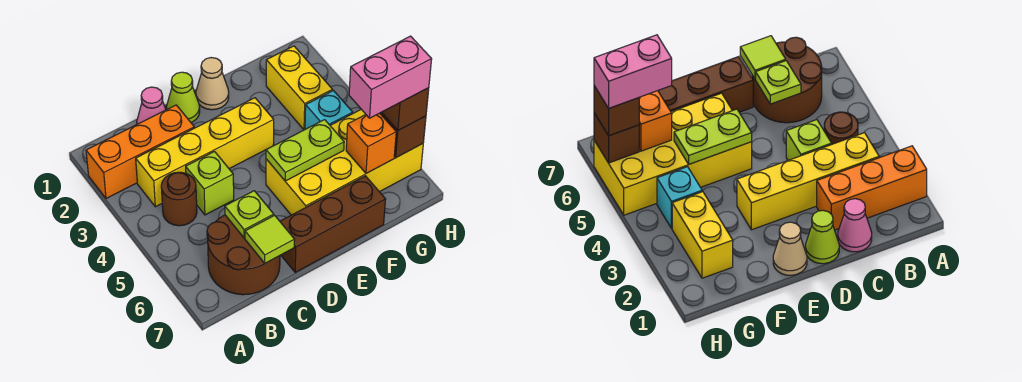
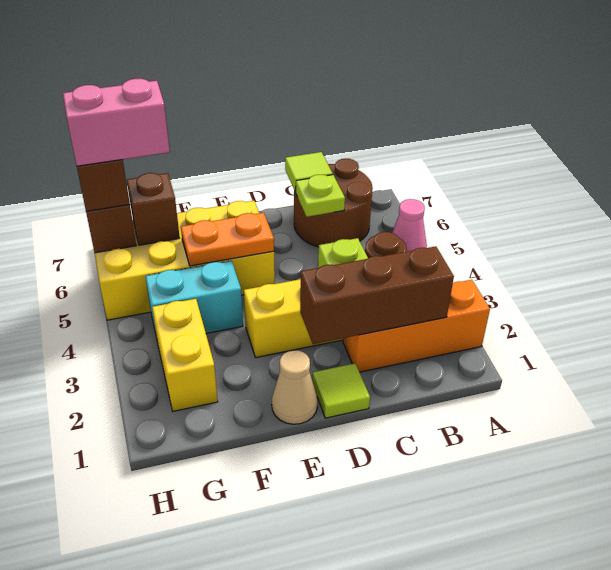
pink cone C1 level 1 -> pink cone A5 level 1
lime cone D1 level 1 -> lime tile D1 level 1
brown brick D7:F7 level 1 -> brown brick B2:D2 level 2
lime plate E5:F5 level 2 -> orange plate E5:F5 level 2
cyan brick G4 level 1 -> cyan brick F4:G4 level 1
orange brick G6 level 2 -> brown brick G6 level 2

